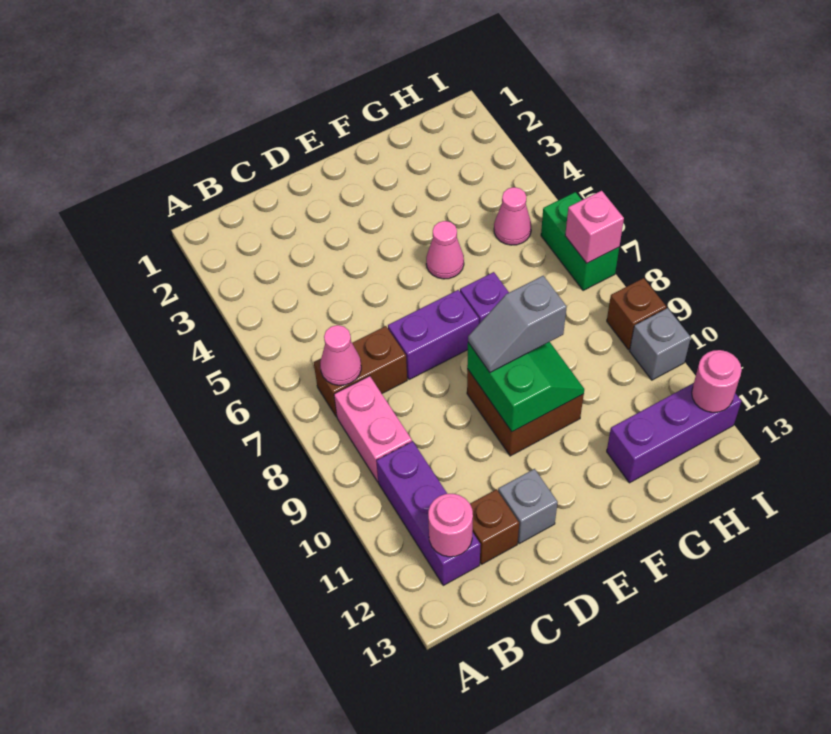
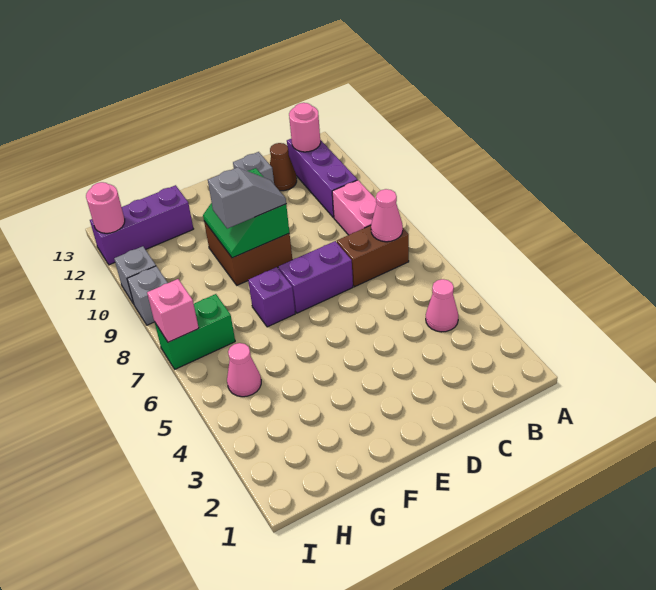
brown brick C12 level 1 -> brown cone C12 level 1
pink cone F5 level 1 -> pink cone B4 level 1
green brick I6:I7 level 1 -> green brick H7:I7 level 1
brown brick I9 level 1 -> grey brick I9 level 1

